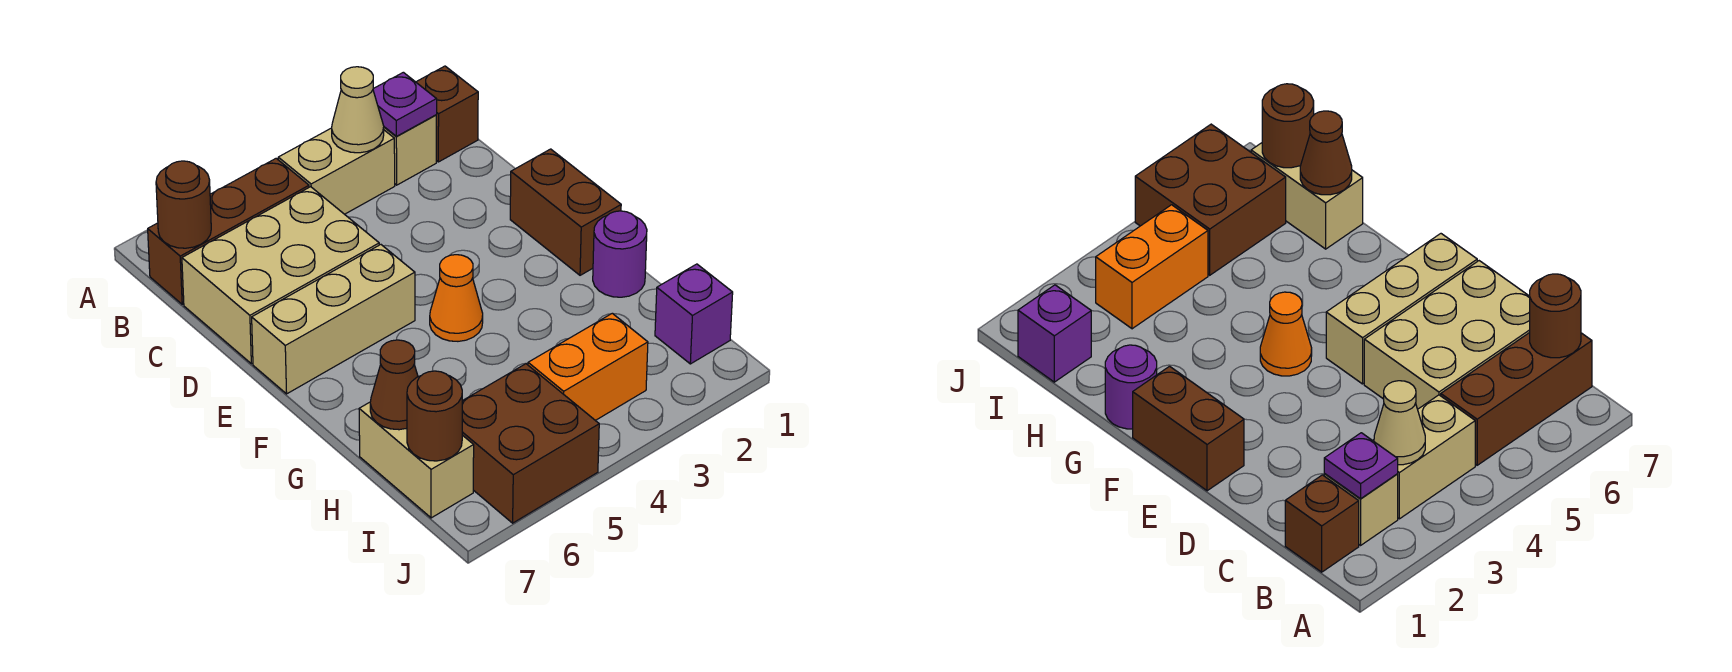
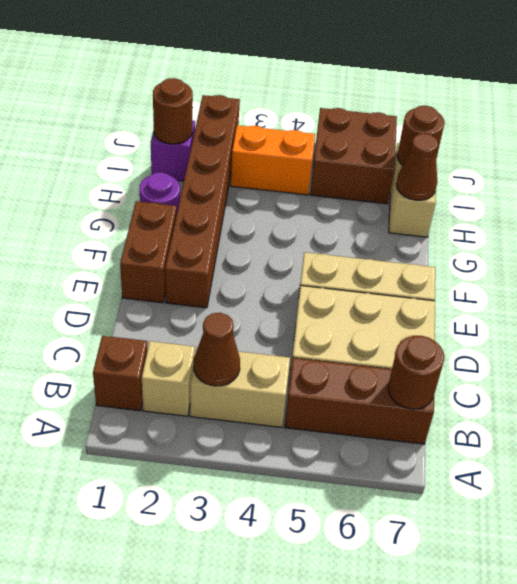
purple plate B2 level 2 -> none
tan cone B3 level 2 -> brown cone B3 level 2
none -> brown brick E2:J2 level 1
orange cone F4 level 1 -> none
none -> brown round brick I1 level 2

